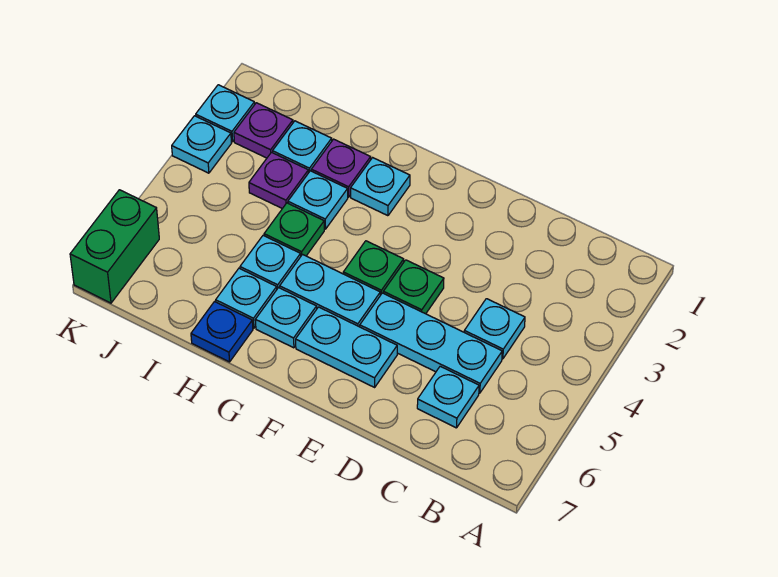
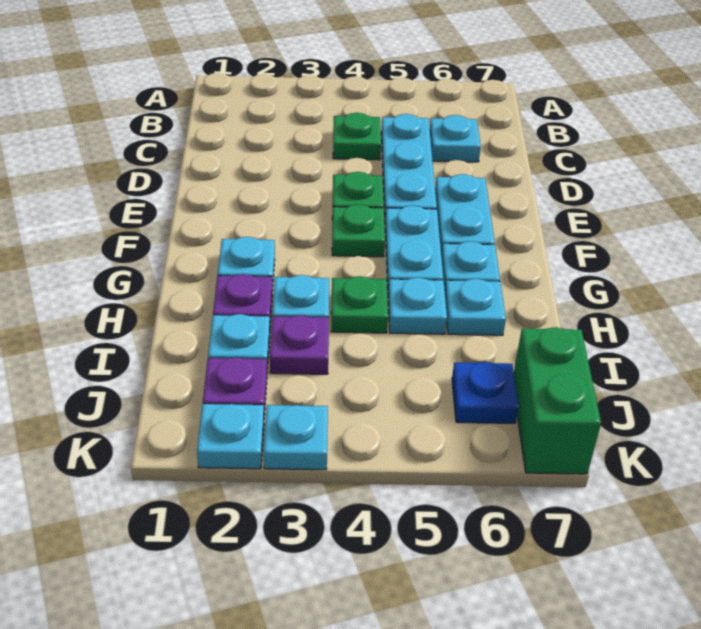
cyan plate C4 level 1 -> green plate C4 level 1
blue plate H7 level 1 -> blue plate J6 level 1
green brick K6:K7 level 1 -> green brick J7:K7 level 1

